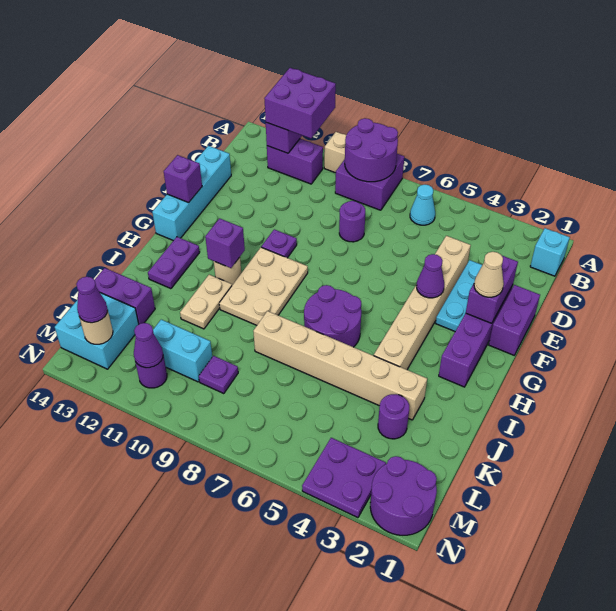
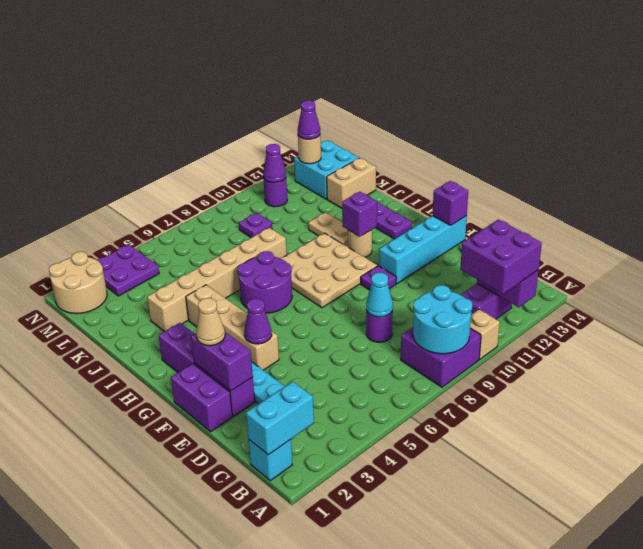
purple round brick A8:B9 level 2 -> cyan round brick A8:B9 level 2
cyan cone B6 level 1 -> cyan cone D8 level 2
tan brick D4:I4 level 1 -> tan brick F4:I4 level 1
cyan brick D14:G14 level 1 -> cyan brick F11:F14 level 1
tan plate G9:I10 level 1 -> tan plate G8:I10 level 1
purple round brick K3 level 1 -> none
purple brick K13:K14 level 1 -> tan brick K13:K14 level 1
cyan brick L10:L11 level 1 -> cyan brick B1:B2 level 2
purple round brick M1:N2 level 1 -> tan round brick M1:N2 level 1

